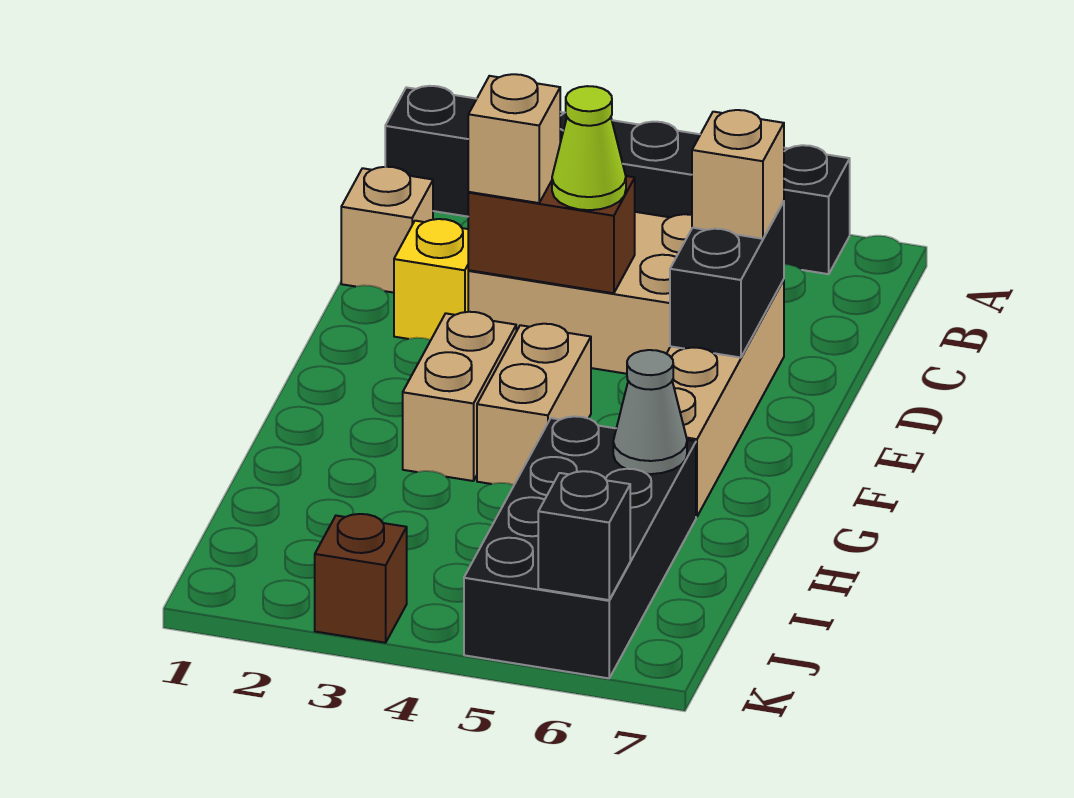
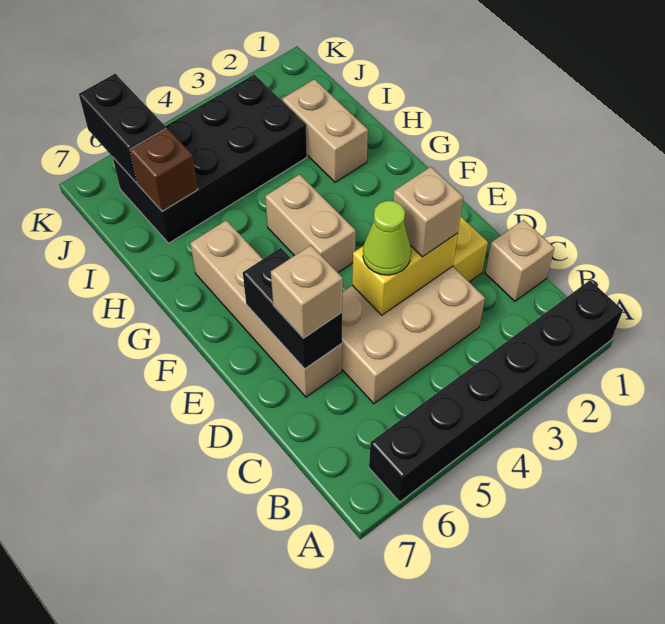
brown brick D3:D4 level 2 -> yellow brick D3:D4 level 2
tan brick F3:G3 level 1 -> tan brick H2:I2 level 1
black brick H5:K6 level 1 -> black brick I3:J6 level 1
grey cone H6 level 2 -> none
brown brick K3 level 1 -> brown brick I6 level 2
black brick K6 level 2 -> black brick J6:K6 level 2

